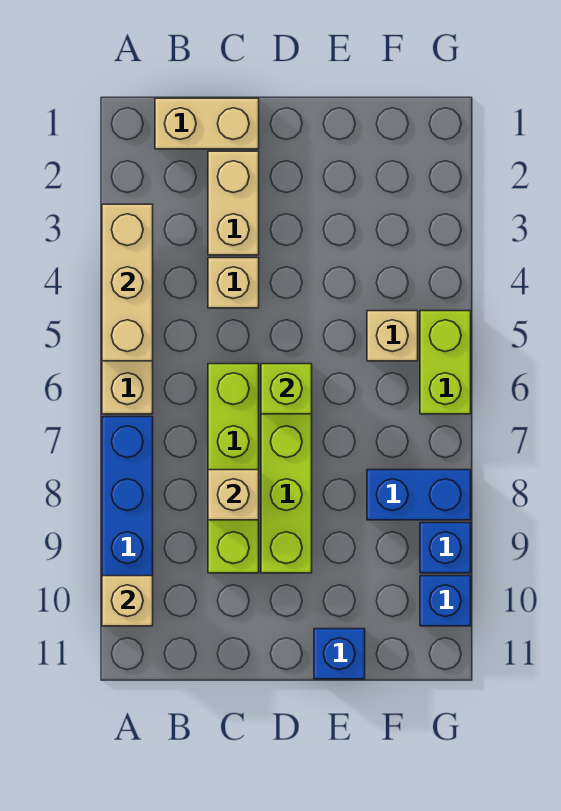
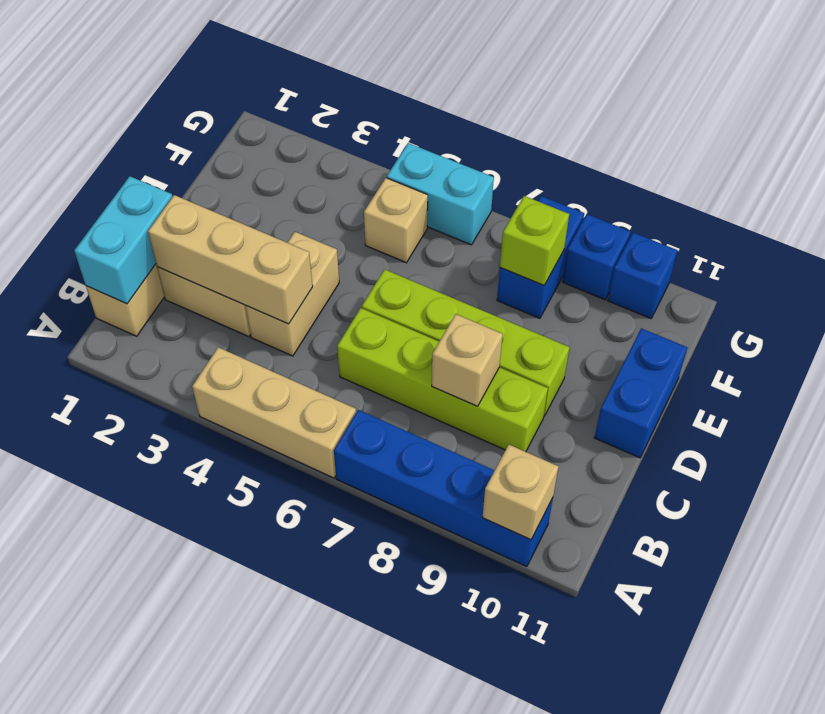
tan brick A3:A5 level 2 -> tan brick C2:C4 level 2
none -> cyan brick B1:C1 level 2
tan brick C4 level 1 -> tan brick C4:D4 level 1
lime brick D6 level 2 -> lime brick F8 level 2
blue brick E11 level 1 -> blue brick D11:E11 level 1
lime brick G5:G6 level 1 -> cyan brick G5:G6 level 1

